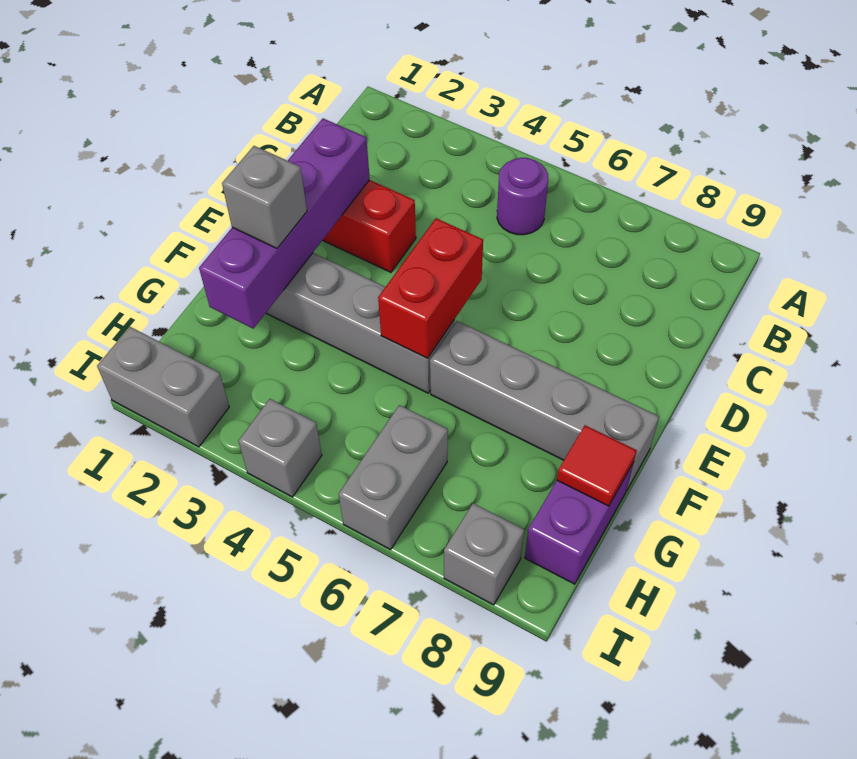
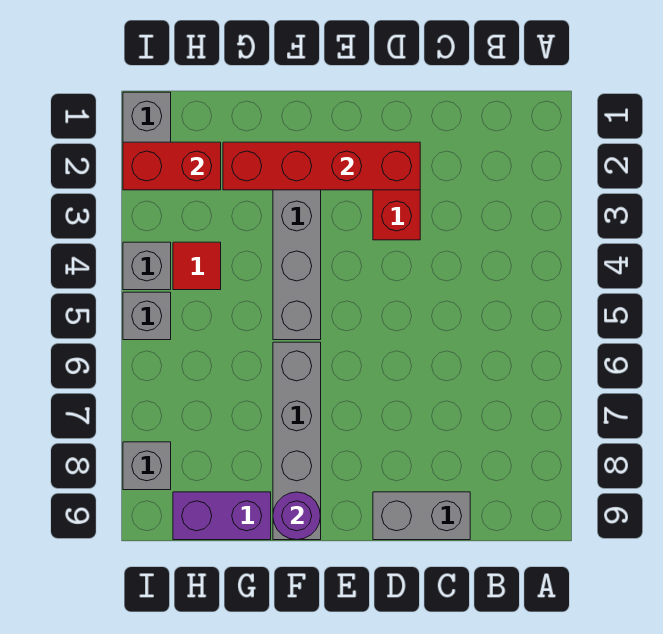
purple round brick B5 level 1 -> purple round brick F9 level 2
purple brick D2:G2 level 2 -> red brick D2:G2 level 2
red brick E5:F5 level 2 -> red brick H2:I2 level 2
grey brick F2 level 3 -> grey brick I5 level 1
red tile G9 level 2 -> red tile H4 level 1
grey brick H6:I6 level 1 -> grey brick C9:D9 level 1

